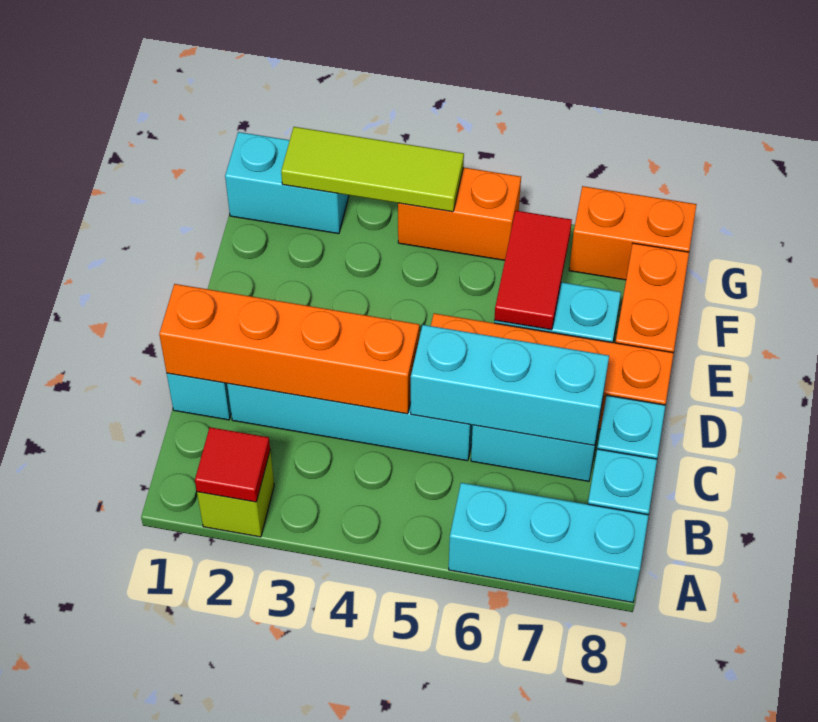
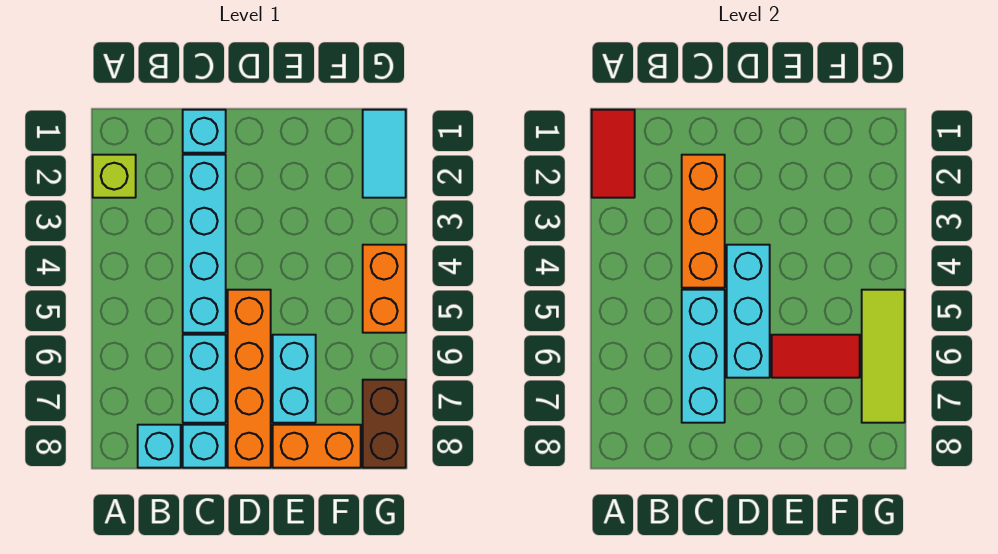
red tile A2 level 2 -> red tile A1:A2 level 2
cyan brick A6:A8 level 1 -> cyan brick D4:D6 level 2
orange brick C1:C4 level 2 -> orange brick C2:C4 level 2
cyan brick G1:G2 level 1 -> cyan tile G1:G2 level 1
lime tile G2:G4 level 2 -> lime tile G5:G7 level 2
orange brick G7:G8 level 1 -> brown brick G7:G8 level 1

